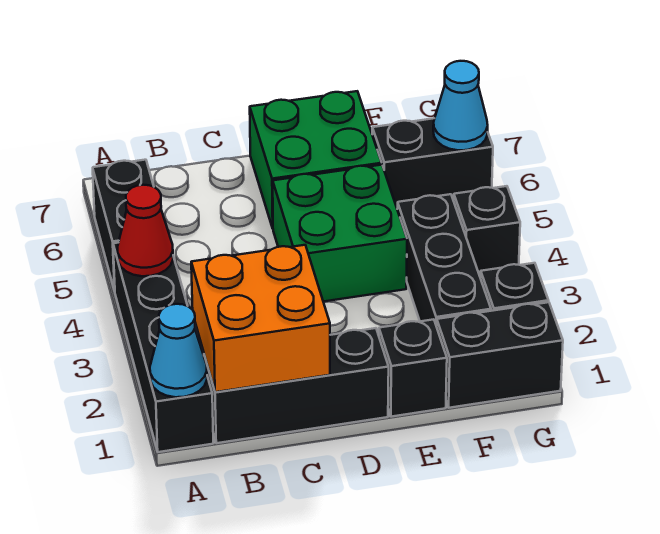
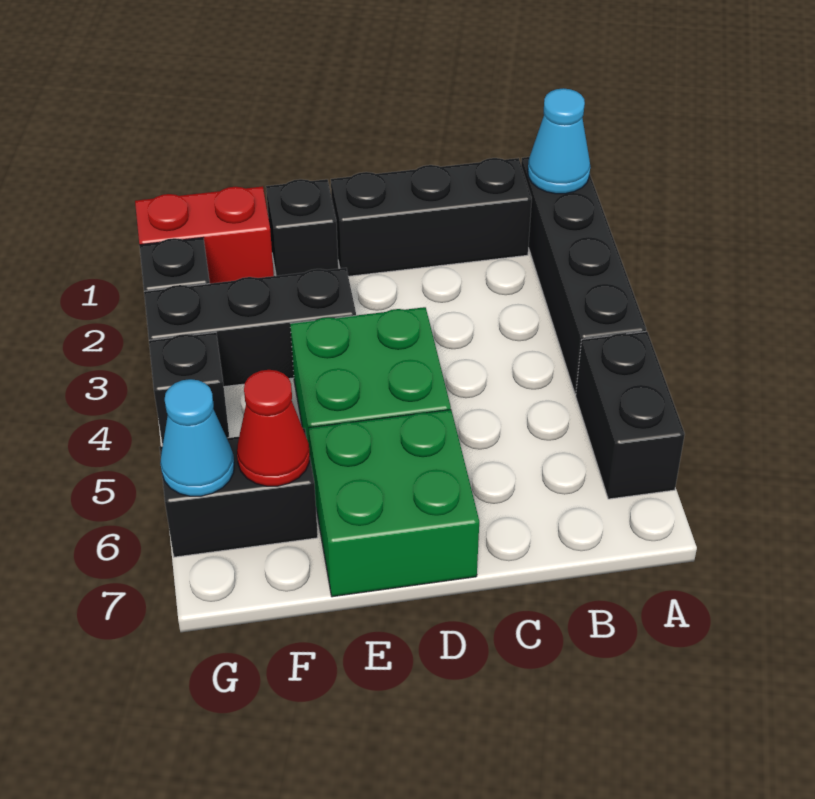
red cone A4 level 2 -> red cone F6 level 2
orange brick B1:C2 level 2 -> none
black brick F1:G1 level 1 -> red brick F1:G1 level 1
black brick F2:F4 level 1 -> black brick E3:G3 level 1

